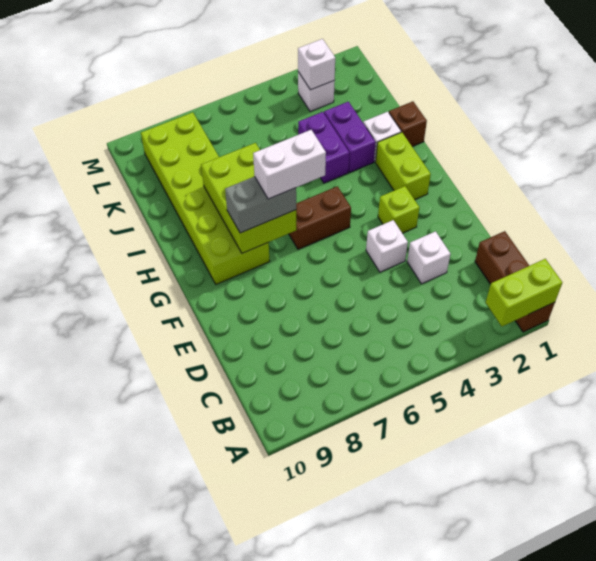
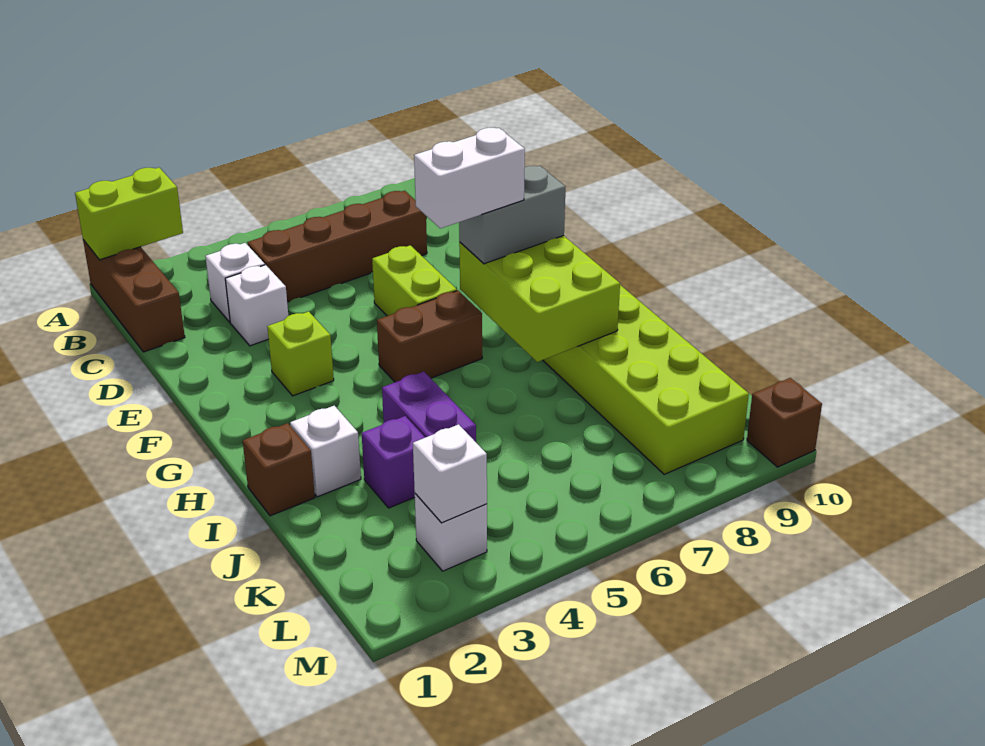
none -> brown brick C4:C7 level 1
white brick E4 level 1 -> white brick C3 level 1
lime brick G2:H2 level 1 -> lime brick E6:F6 level 1
purple brick I3:J3 level 1 -> purple brick J3 level 1
none -> brown brick M10 level 1

